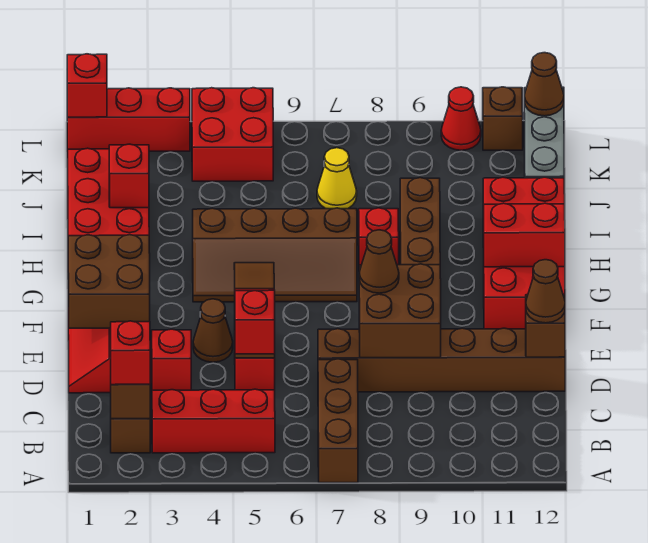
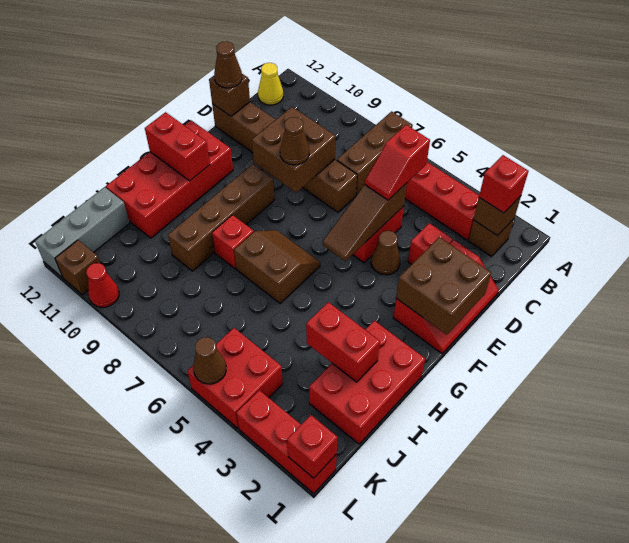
brown slope G4:H7 level 1 top H -> brown slope G6:H7 level 1 top H
red brick I2 level 2 -> red brick I2:I3 level 2
yellow cone J7 level 1 -> yellow cone B12 level 1
brown cone L12 level 2 -> brown cone L5 level 2

